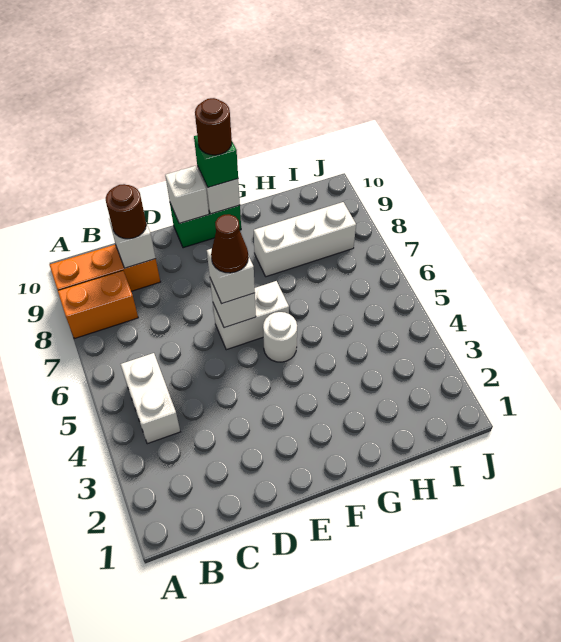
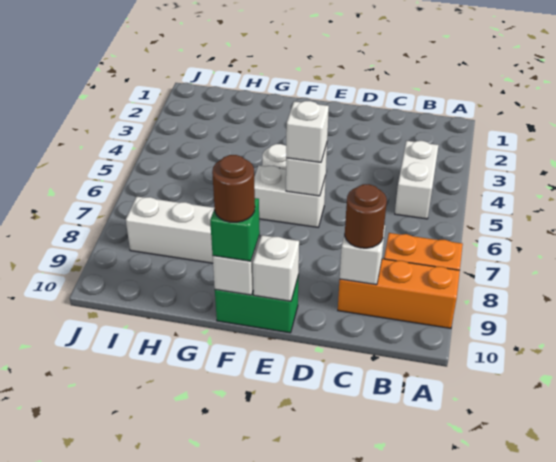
brown cone E6 level 4 -> none

